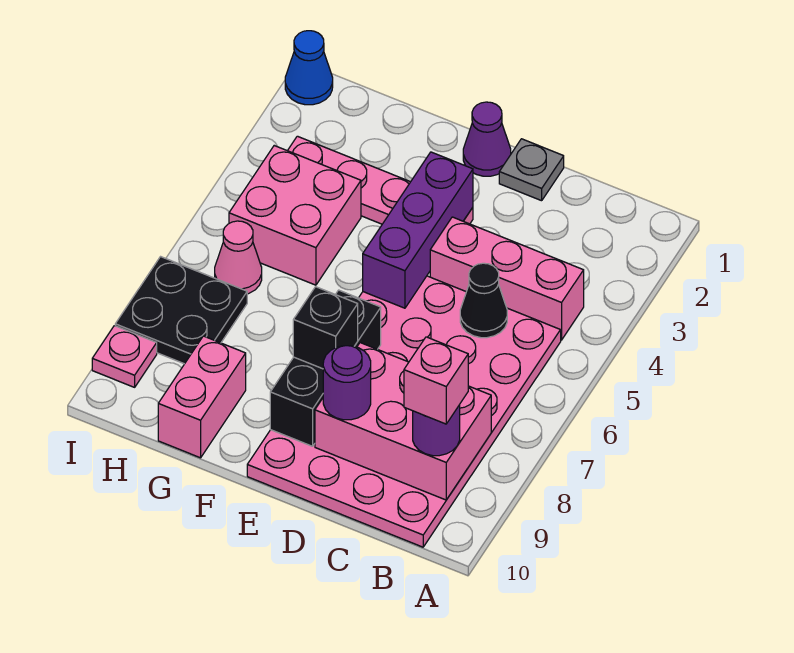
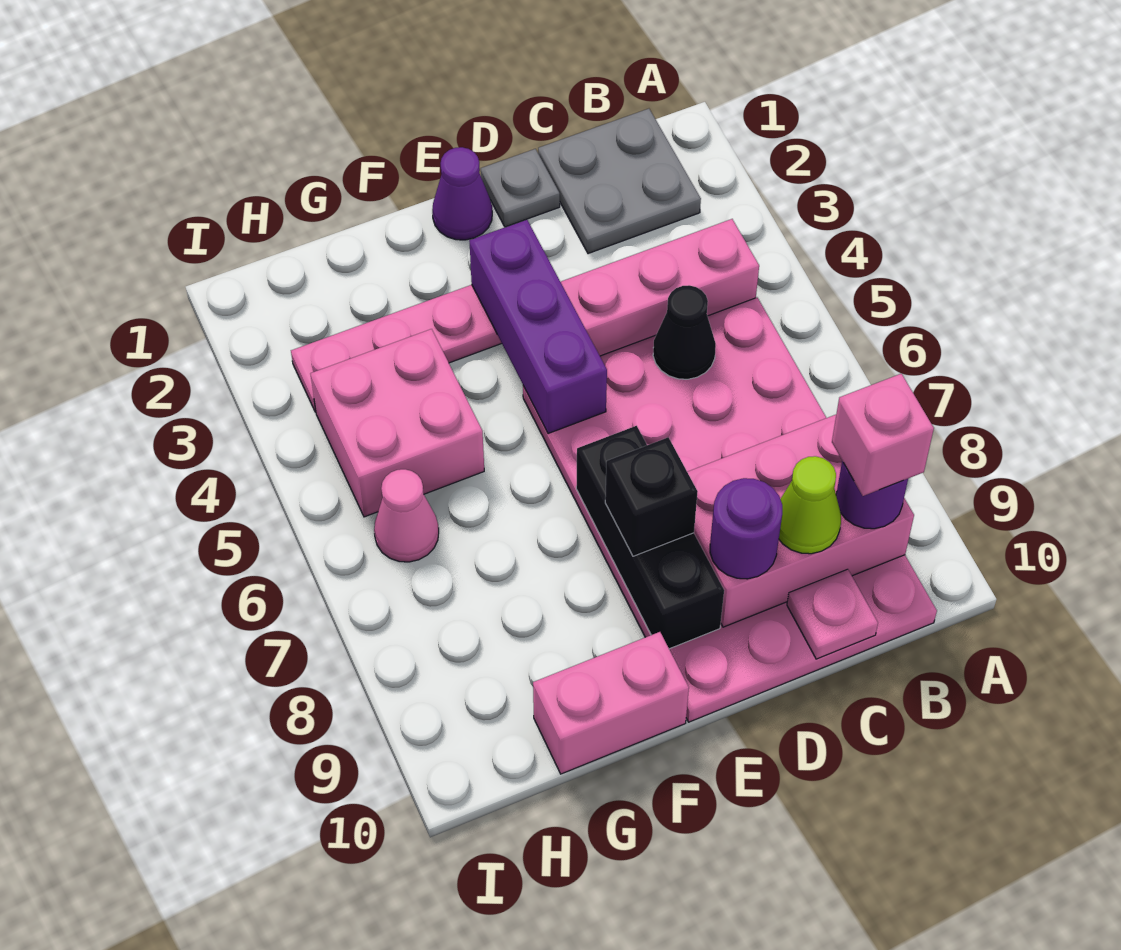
none -> grey plate B1:C2 level 1
none -> lime cone C9 level 3
pink brick G9:G10 level 1 -> pink brick F10:G10 level 1
black plate H7:I8 level 1 -> none
blue cone I1 level 1 -> none
pink plate I9 level 1 -> pink plate C10 level 2

